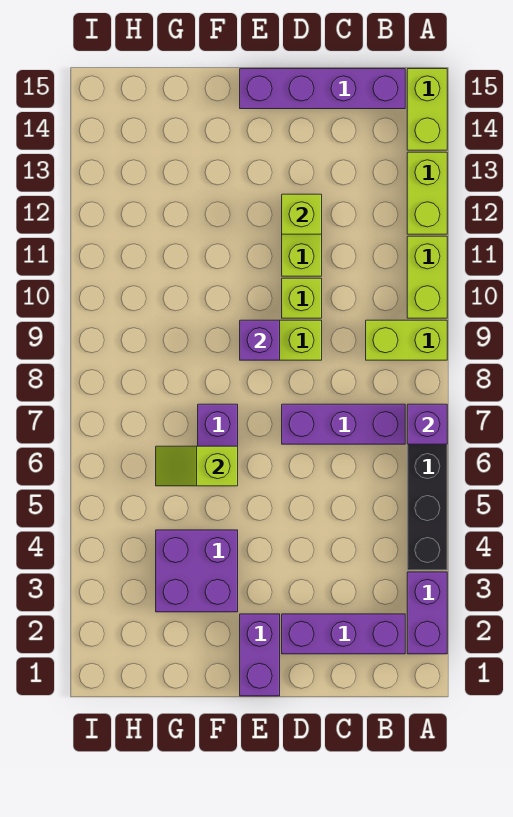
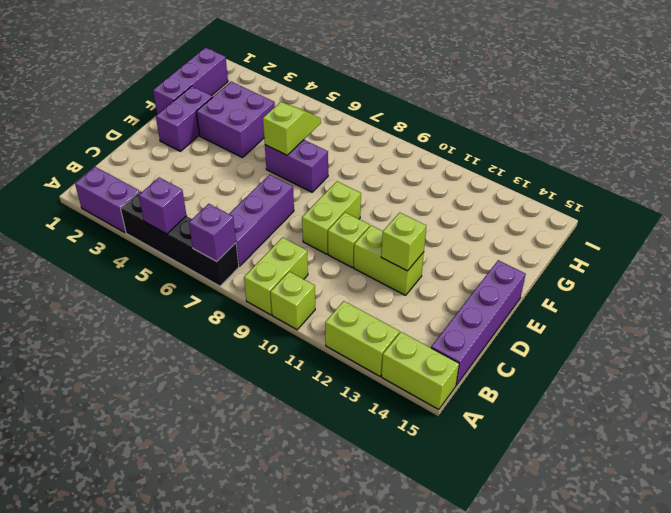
lime brick A10:A11 level 1 -> lime brick A10 level 1
purple brick B2:D2 level 1 -> purple brick F1:H1 level 1
purple brick E1:E2 level 1 -> purple brick E2:F2 level 1
purple brick E9 level 2 -> purple brick A5 level 2

